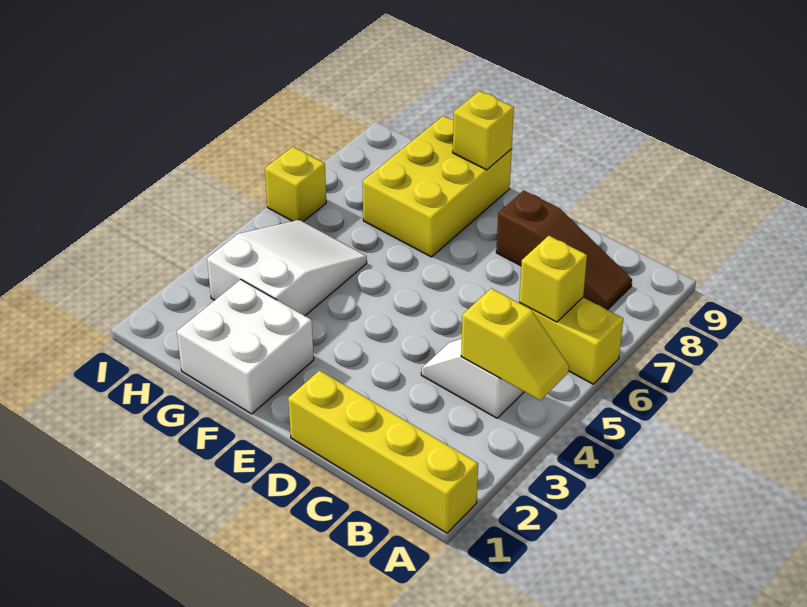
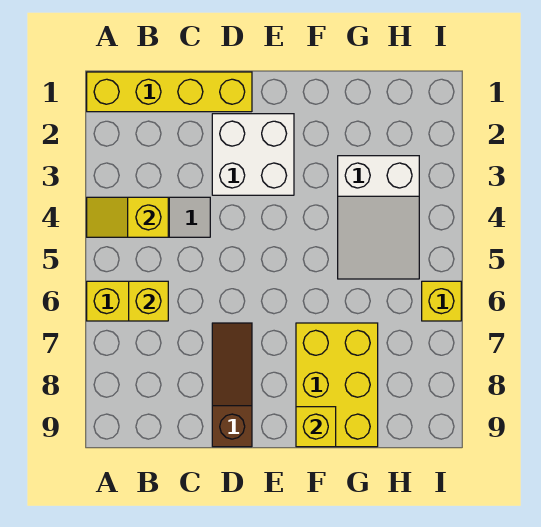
brown slope B8:D8 level 1 top D -> brown slope D7:D9 level 1 top 9
white brick F1:G2 level 1 -> white brick D2:E3 level 1

